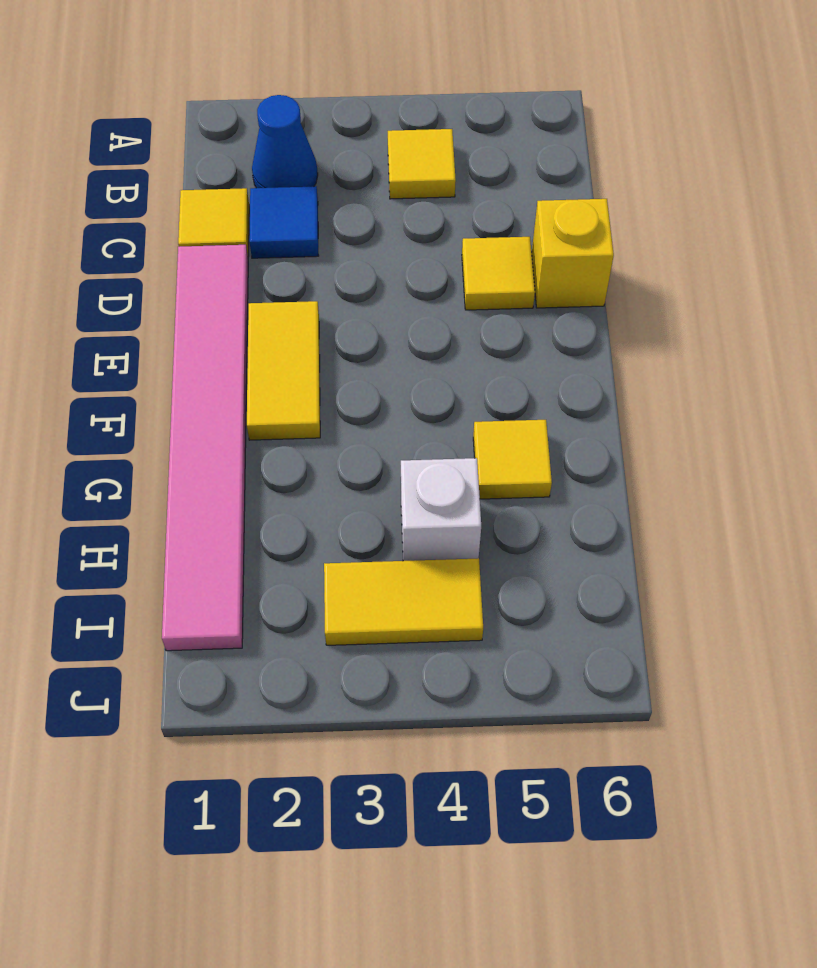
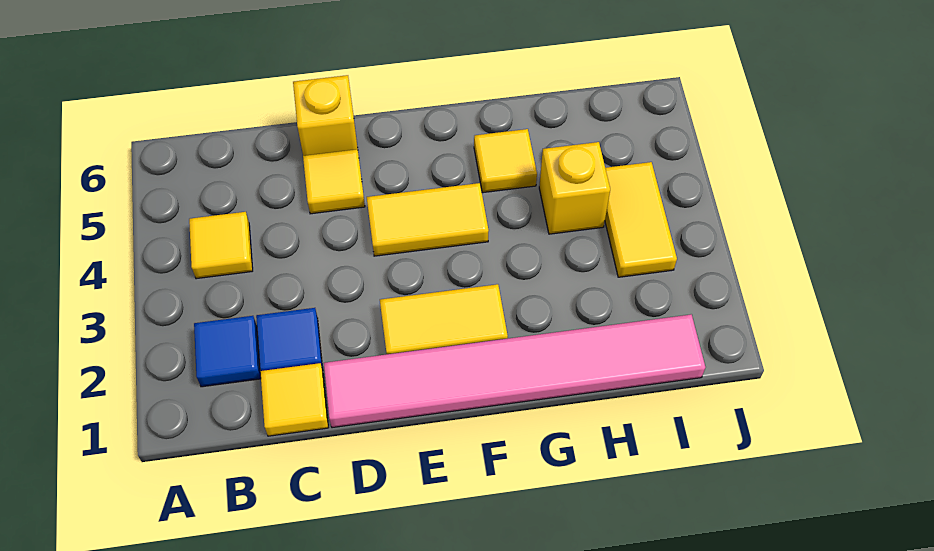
blue cone B2 level 1 -> blue tile B2 level 1
none -> yellow tile E4:F4 level 1
white brick H4 level 1 -> yellow brick H4 level 1

